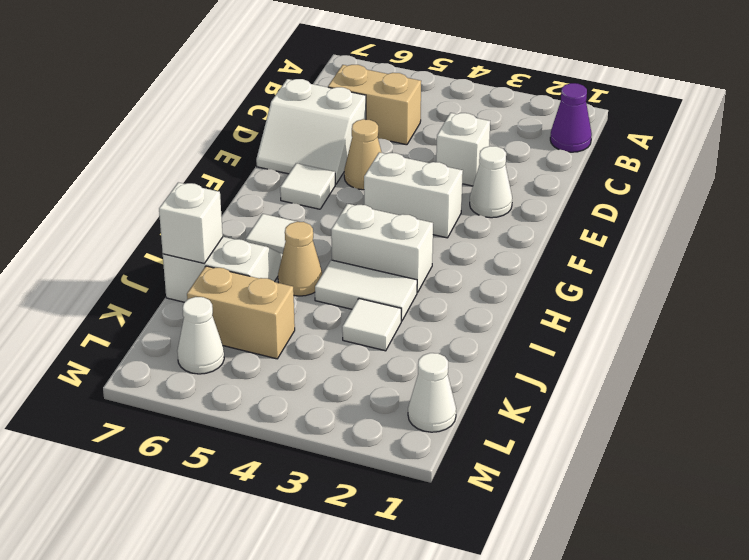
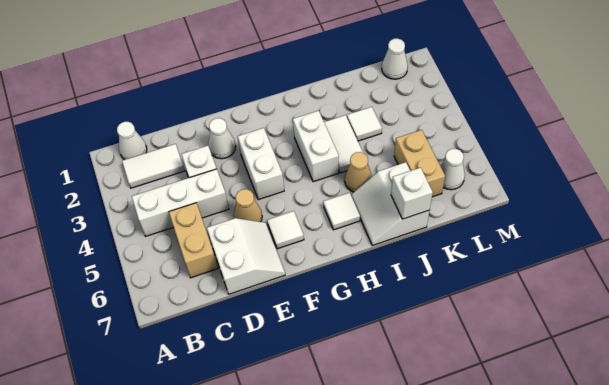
purple cone B1 level 1 -> white cone B1 level 1
none -> white tile B2:C2 level 1
none -> white brick B4:D4 level 1

